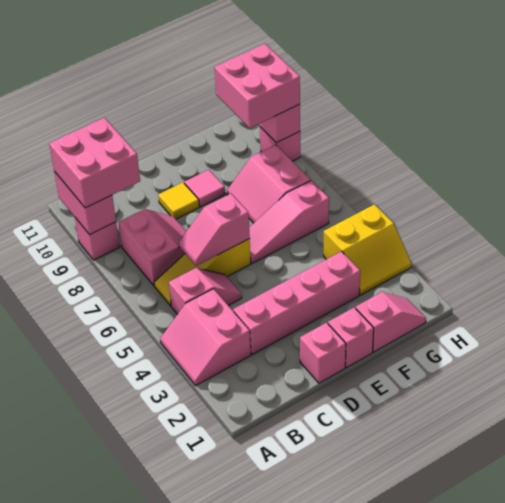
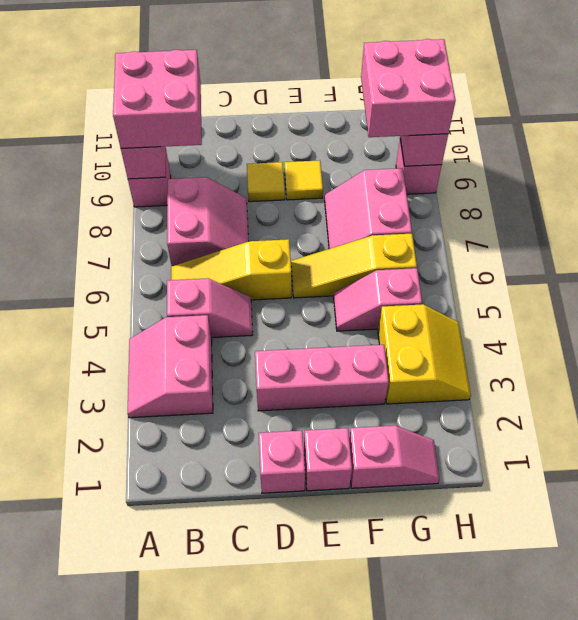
pink brick C3:F3 level 1 -> pink brick D3:F3 level 1
pink slope C6:D6 level 2 top D -> pink slope F5:G5 level 1 top G
pink slope E6:G6 level 1 top G -> yellow slope E6:G6 level 1 top G
pink tile E9 level 1 -> yellow tile E9 level 1
yellow slope G3:H4 level 1 top 4 -> yellow slope G3:H4 level 1 top G

